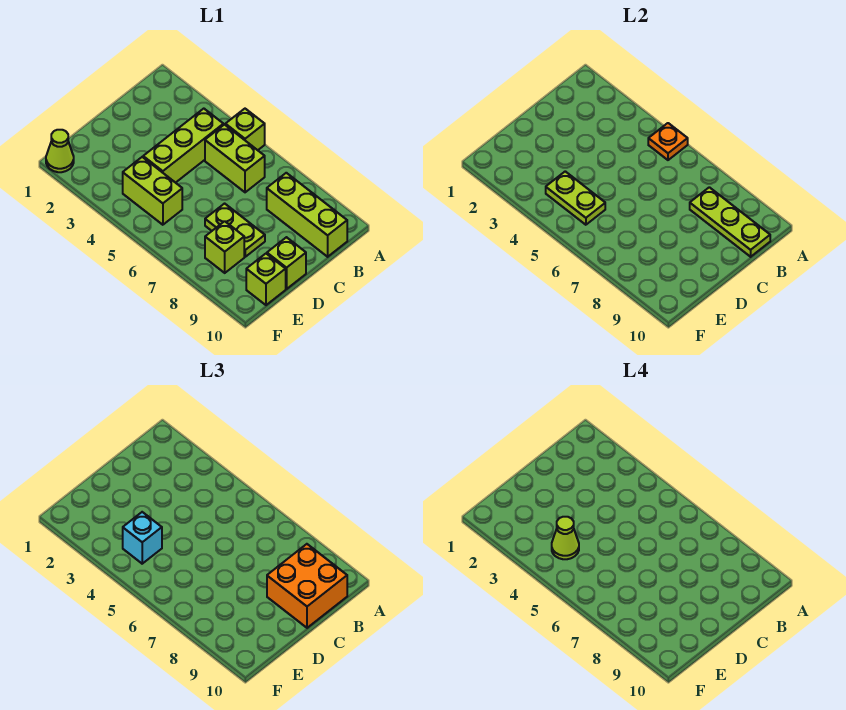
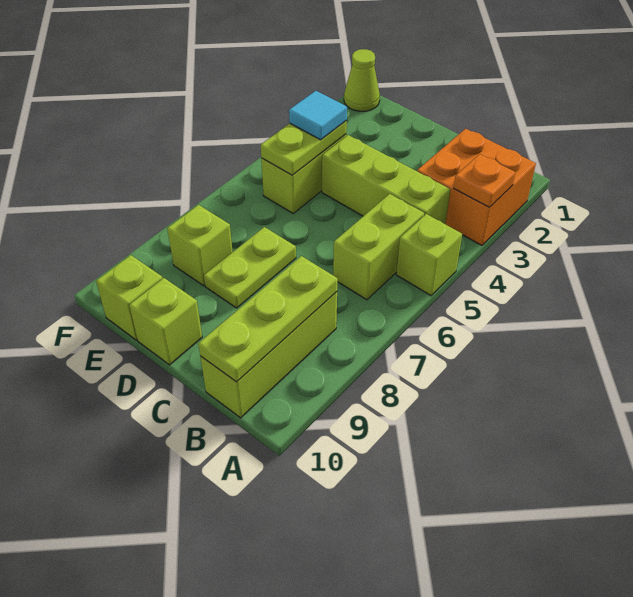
orange plate A5 level 2 -> orange plate A3 level 2
orange brick B9:C10 level 3 -> orange brick A2:B3 level 1
cyan brick E4 level 3 -> cyan tile E4 level 3
lime cone E4 level 4 -> none

